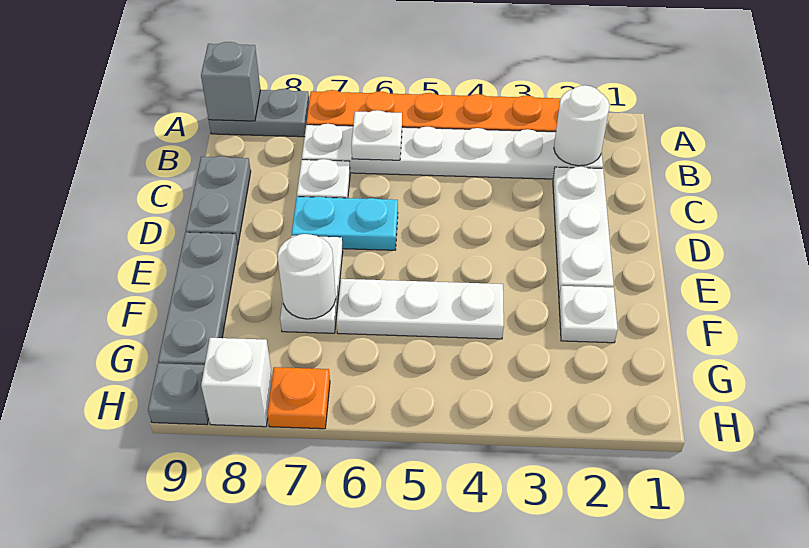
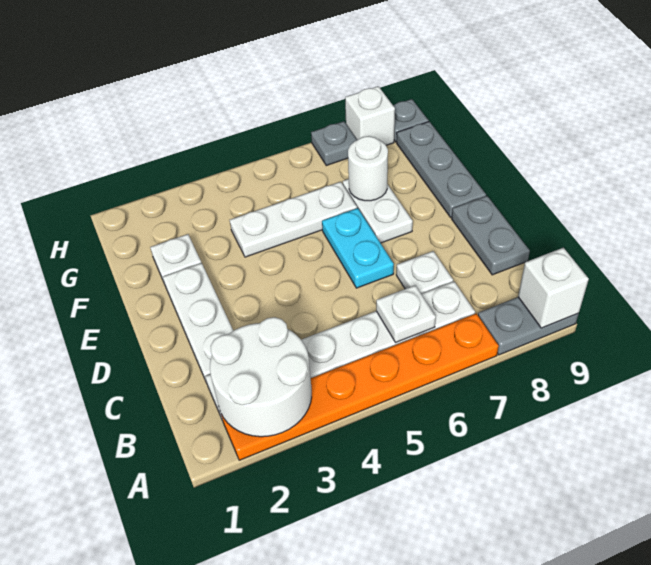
grey brick A9 level 2 -> white brick A9 level 2
white round brick B2 level 2 -> white round brick A2:B3 level 2
cyan plate D6:D7 level 1 -> cyan plate D6:E6 level 1
orange plate H7 level 1 -> grey plate H7 level 1

